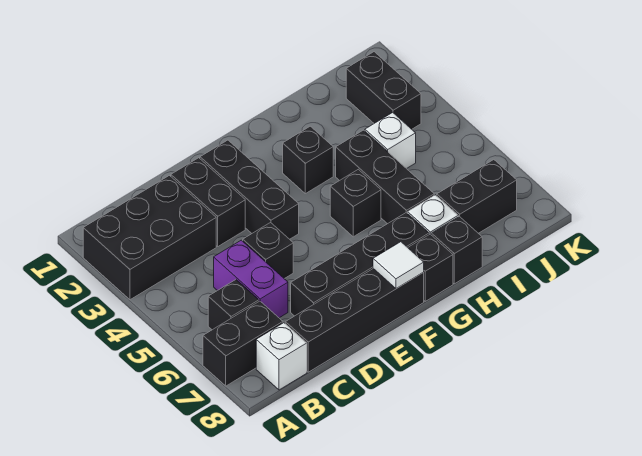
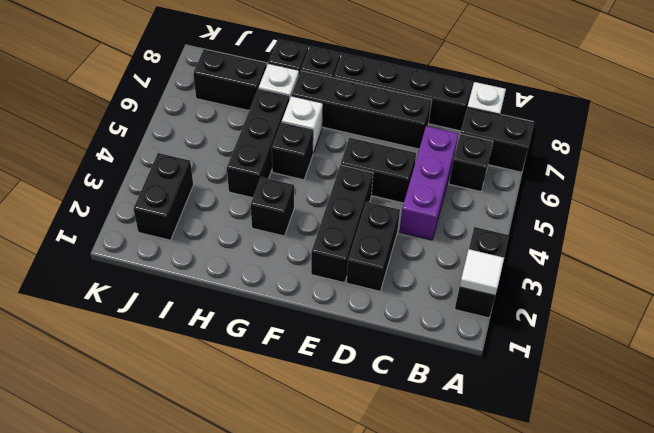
black brick A2:C3 level 1 -> black brick A2:A3 level 1
purple brick C5:C6 level 1 -> purple brick C4:C6 level 1
black brick D5 level 1 -> black brick D5:E5 level 1
white tile F8 level 2 -> white tile A2 level 2
white brick I4 level 1 -> white brick G6 level 1

